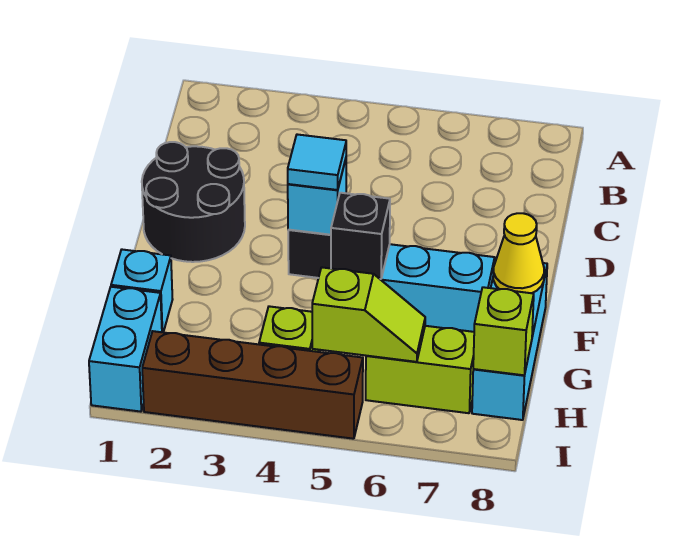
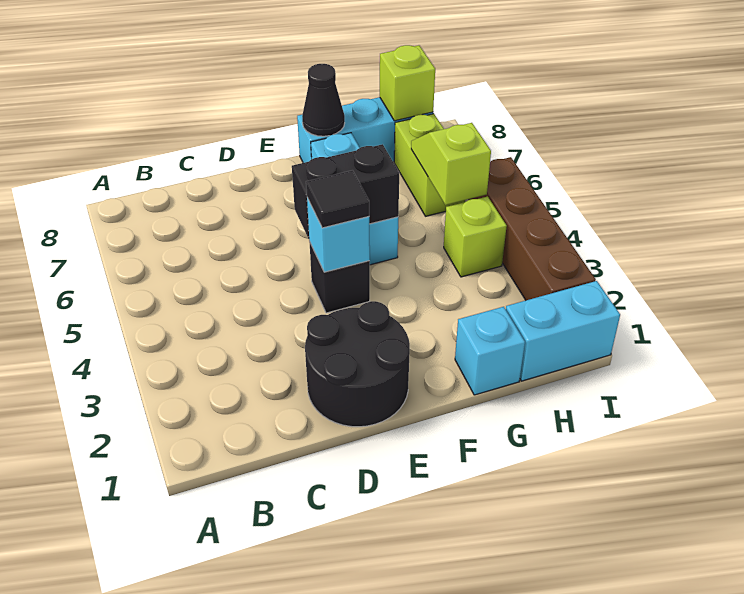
cyan tile E4 level 3 -> black tile E4 level 3
black brick F5 level 2 -> black brick E5:F5 level 2
yellow cone F8 level 2 -> black cone F8 level 2

